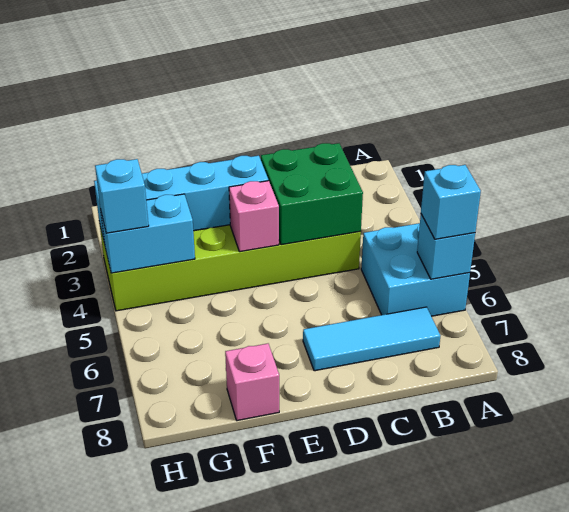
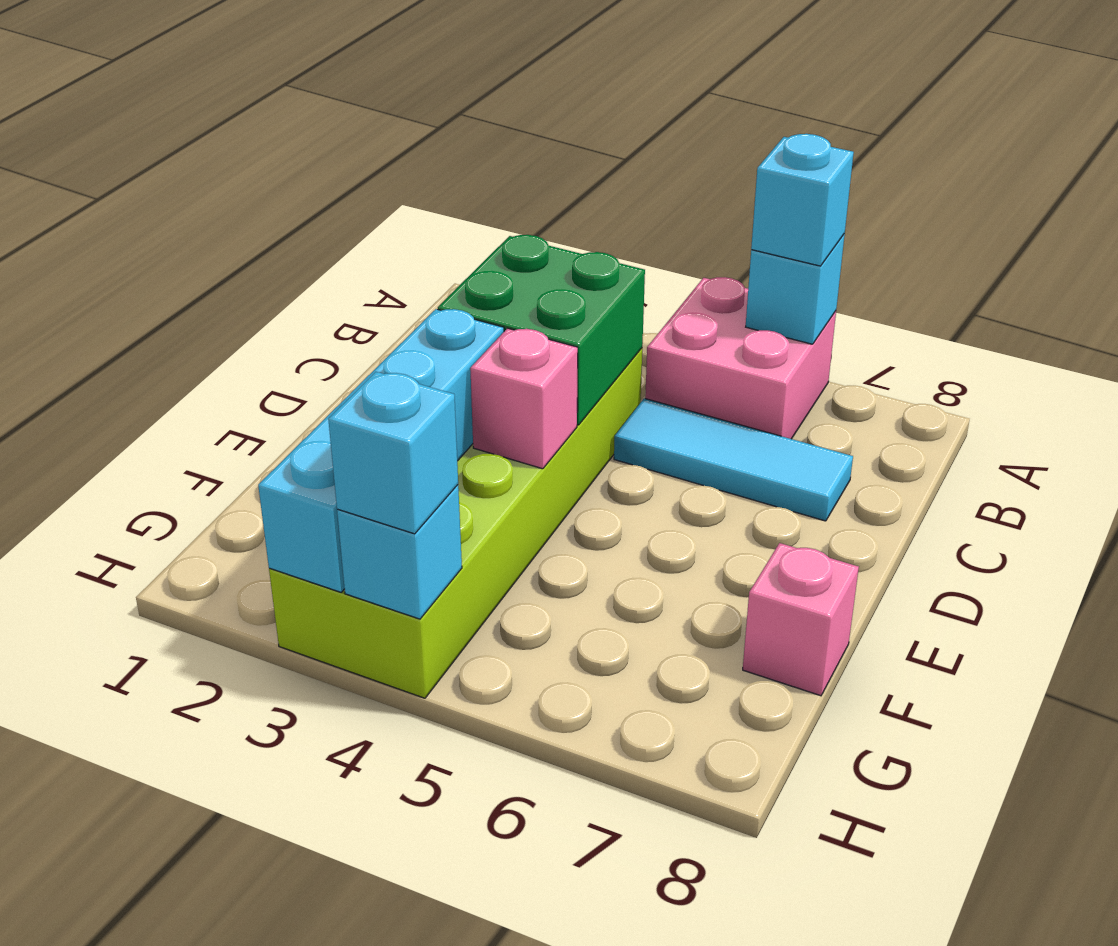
cyan brick A5:B6 level 1 -> pink brick A5:B6 level 1
cyan tile B7:D7 level 1 -> cyan tile C5:C7 level 1
cyan brick G4:H4 level 2 -> cyan brick H4 level 2

